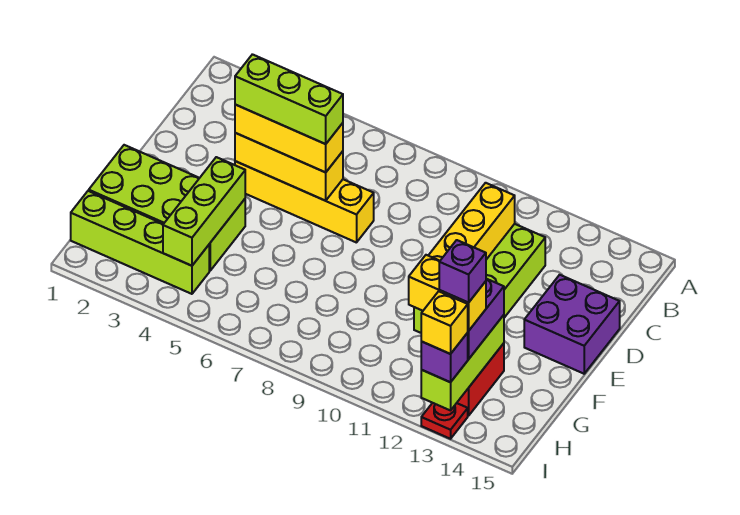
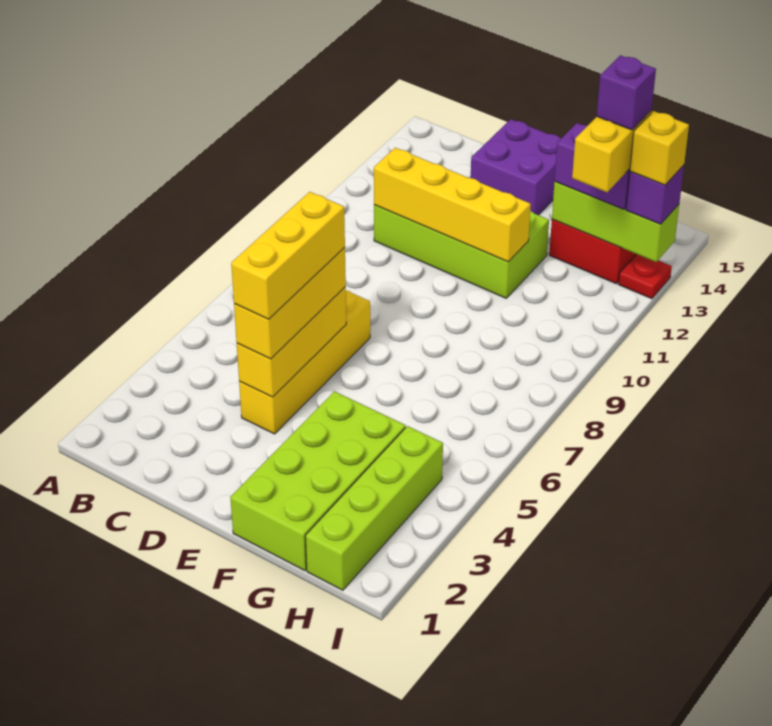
lime brick D4:D6 level 4 -> yellow brick D4:D6 level 4
lime brick F4:H4 level 2 -> none

